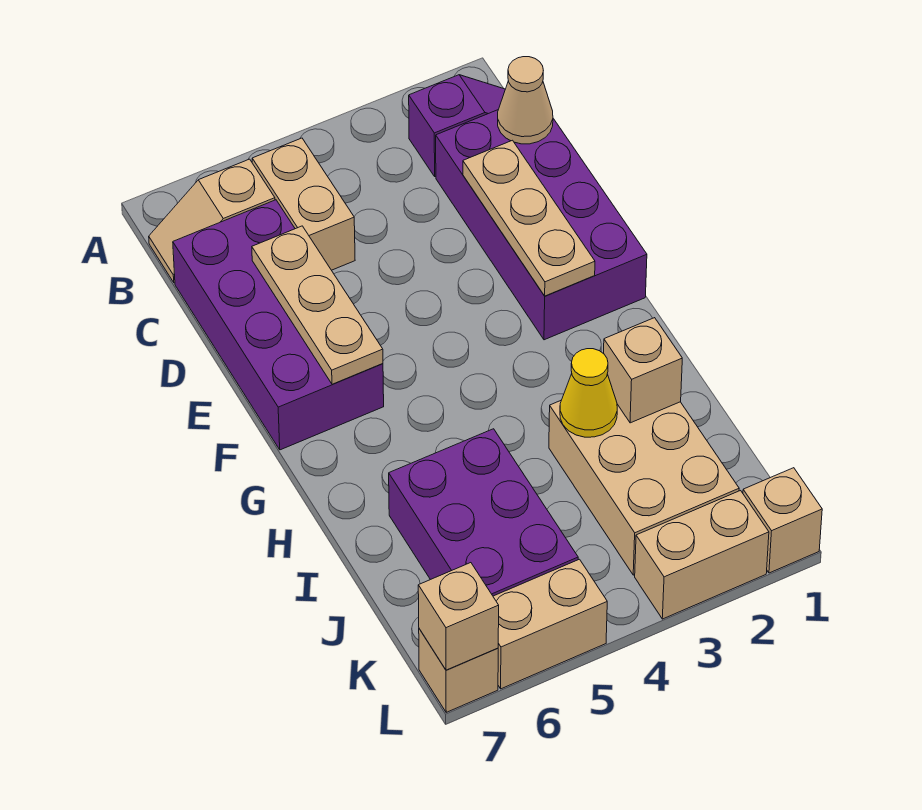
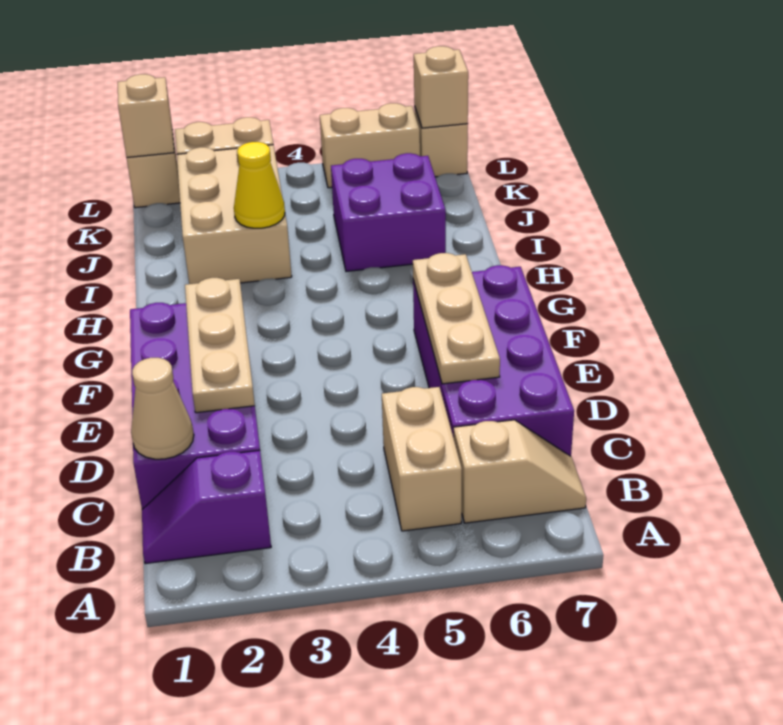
tan brick I2 level 2 -> tan brick L1 level 2
purple brick I5:K6 level 1 -> purple brick I5:J6 level 1

